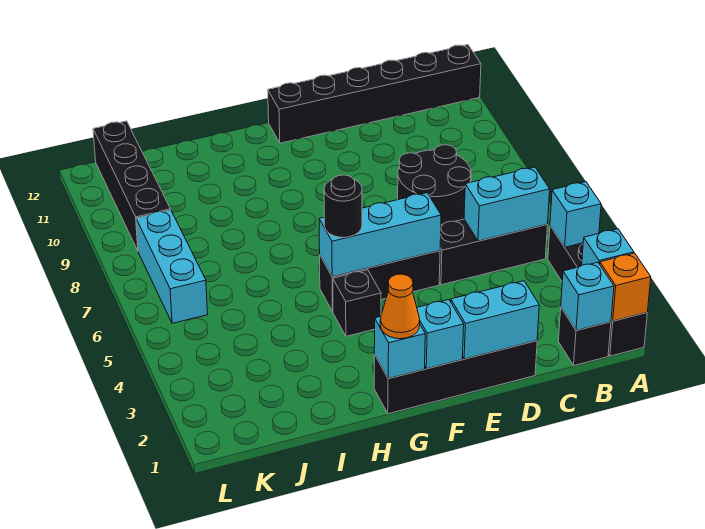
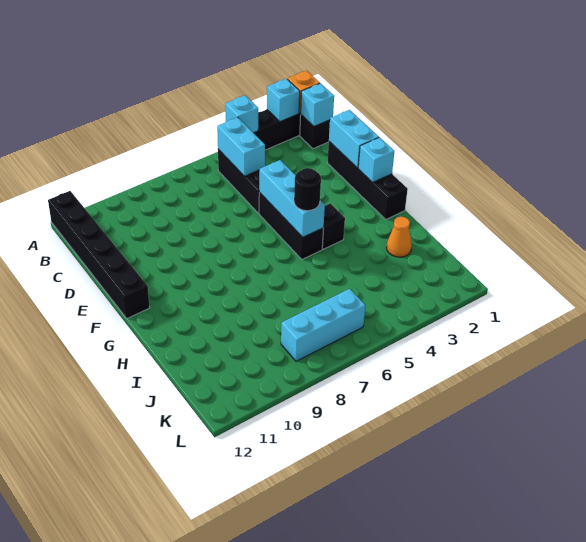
black round brick C7:D8 level 1 -> none
cyan brick G1 level 2 -> none
orange cone G1 level 3 -> orange cone I2 level 1
black brick K9:K12 level 1 -> none

